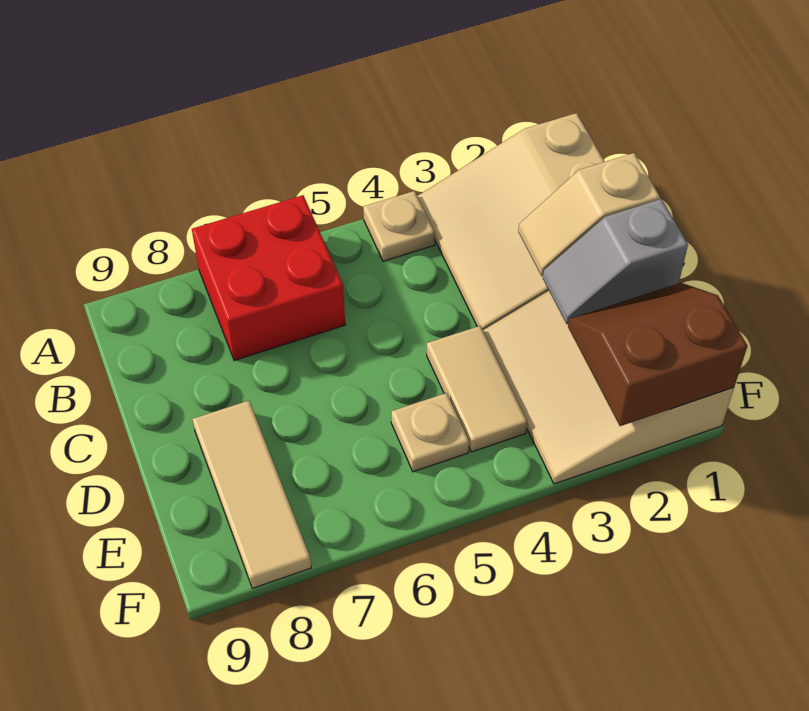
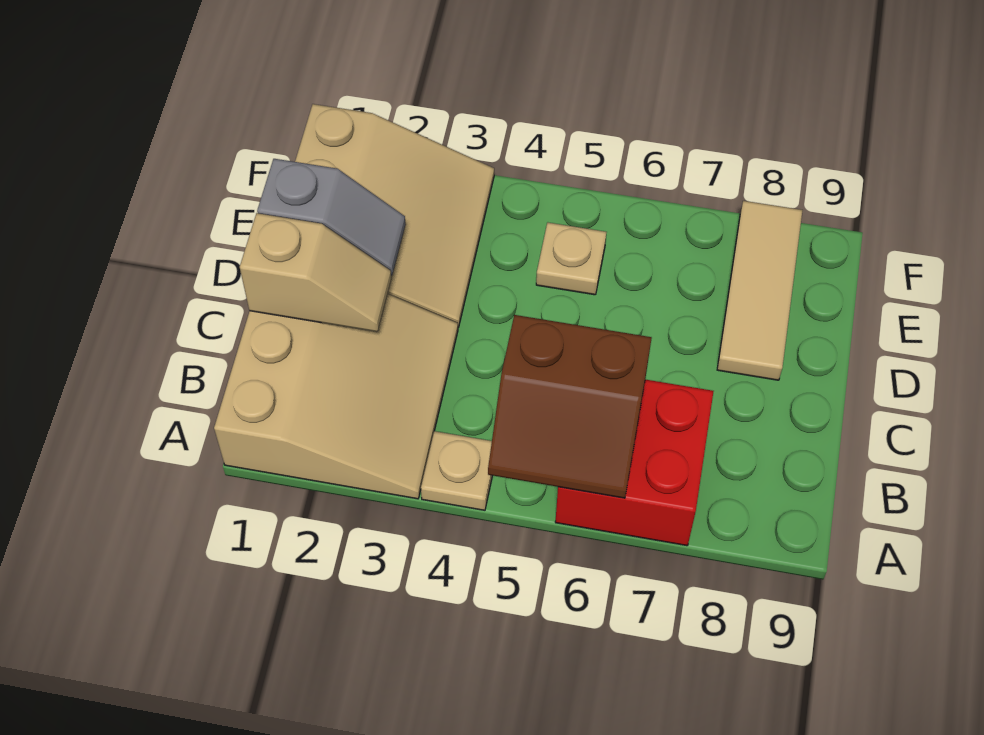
tan tile D4:E4 level 1 -> none
brown slope E1:F2 level 2 top F -> brown slope A5:B6 level 2 top B

